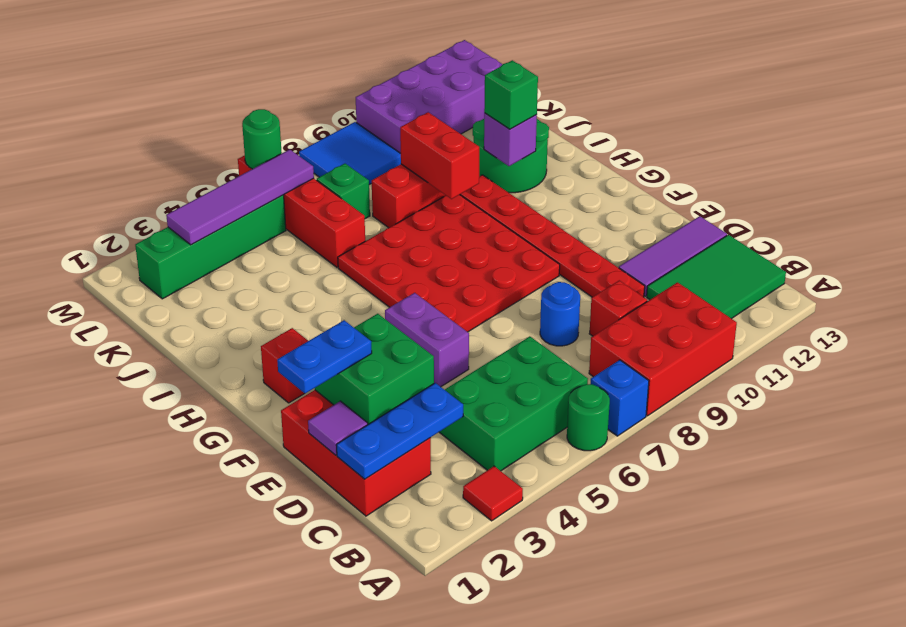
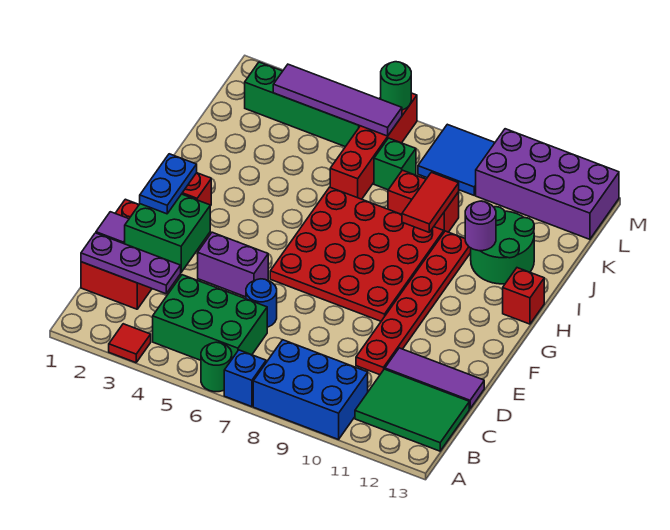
red brick A8:B10 level 1 -> blue brick A8:B10 level 1
blue plate C1:C3 level 2 -> purple plate C1:C3 level 2
red brick C9 level 1 -> red brick H13 level 1
blue round brick D8 level 1 -> blue round brick D6 level 1
blue plate E1:E2 level 3 -> blue plate E2:F2 level 3
purple brick E5:F5 level 1 -> purple brick E4:E5 level 1
red brick I9:J9 level 2 -> red tile I9:J9 level 2
purple brick I11 level 2 -> purple round brick I11 level 2
green brick I11 level 3 -> none

